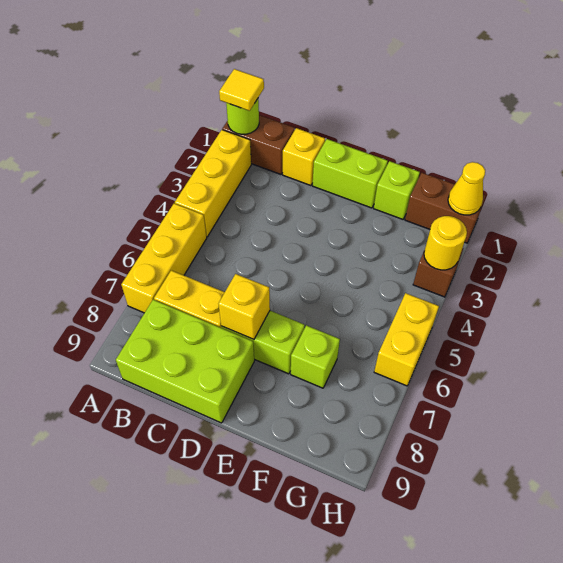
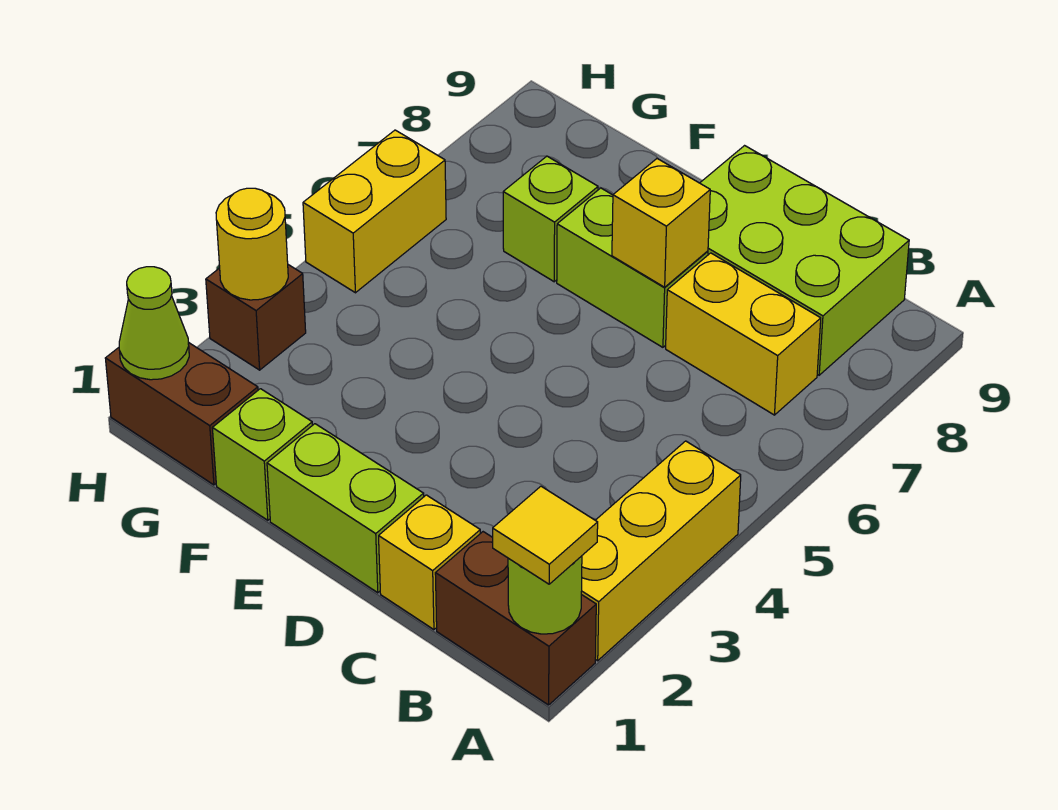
yellow brick A5:A7 level 1 -> none
yellow cone H1 level 2 -> lime cone H1 level 2

